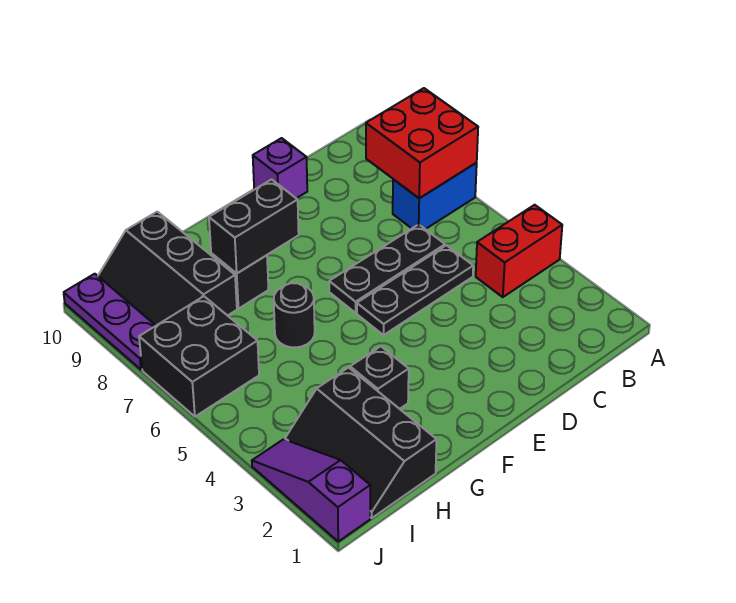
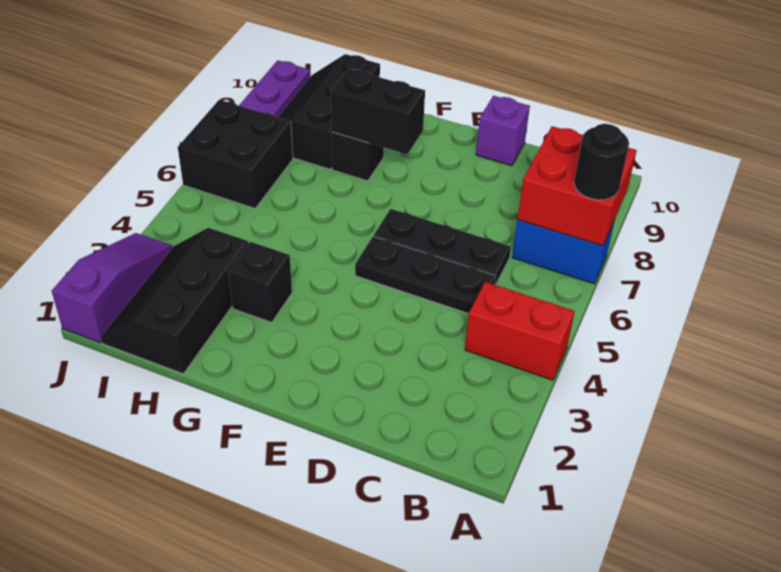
black round brick G6 level 1 -> black round brick A7 level 3

